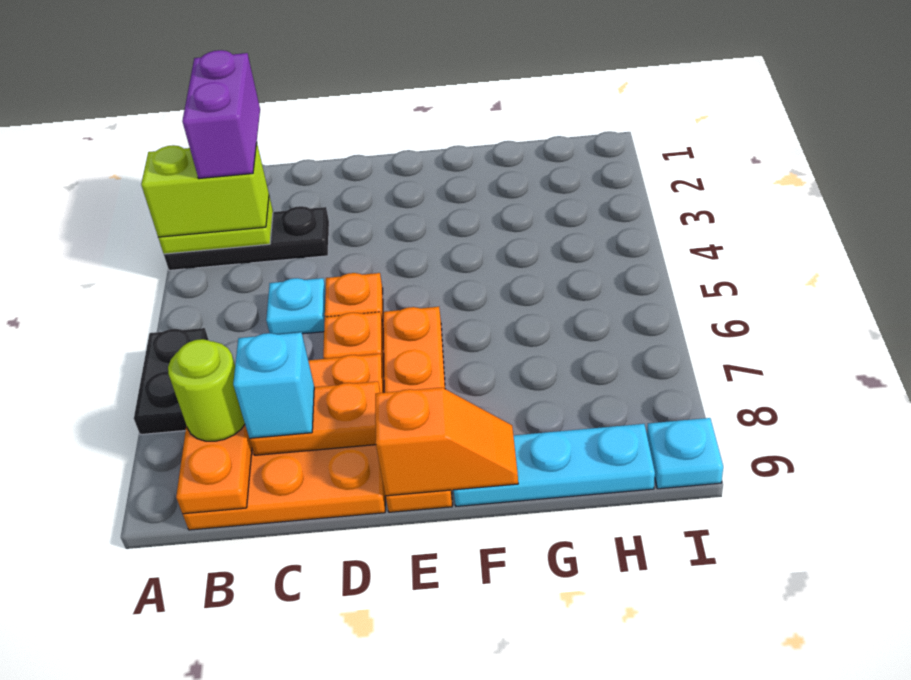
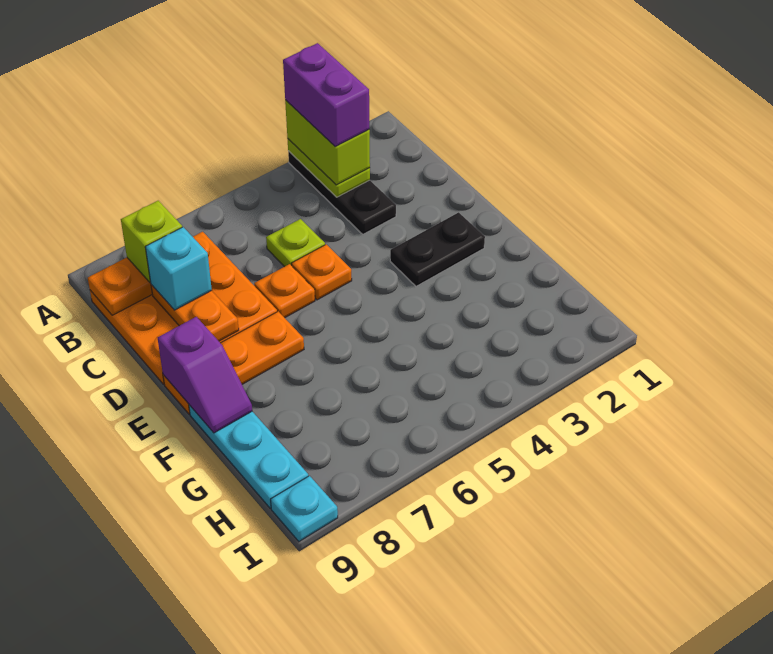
black plate A6:A7 level 1 -> black plate E2:E3 level 1
purple brick B2:B3 level 4 -> purple brick A3:B3 level 4
lime round brick B8 level 3 -> lime brick B8 level 3
cyan plate C5 level 1 -> lime plate C5 level 1
orange plate E6:E9 level 1 -> orange plate E7:E9 level 1
orange slope E9:F9 level 2 top E -> purple slope E9:F9 level 2 top E

